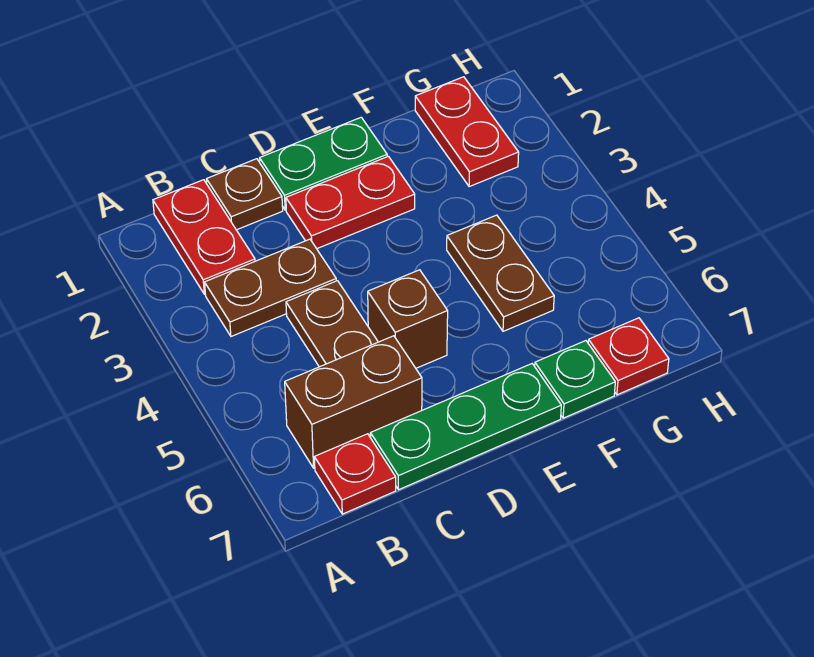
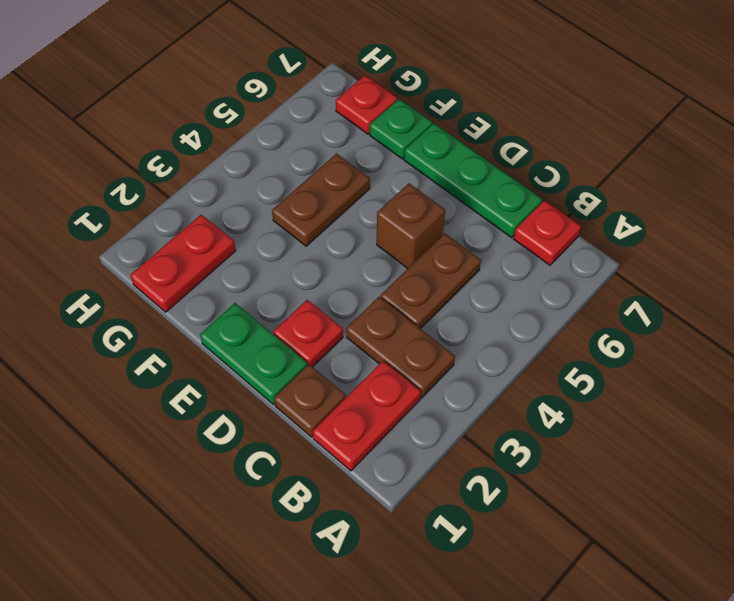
brown brick B6:C6 level 1 -> none
red plate D2:E2 level 1 -> red plate D2 level 1

